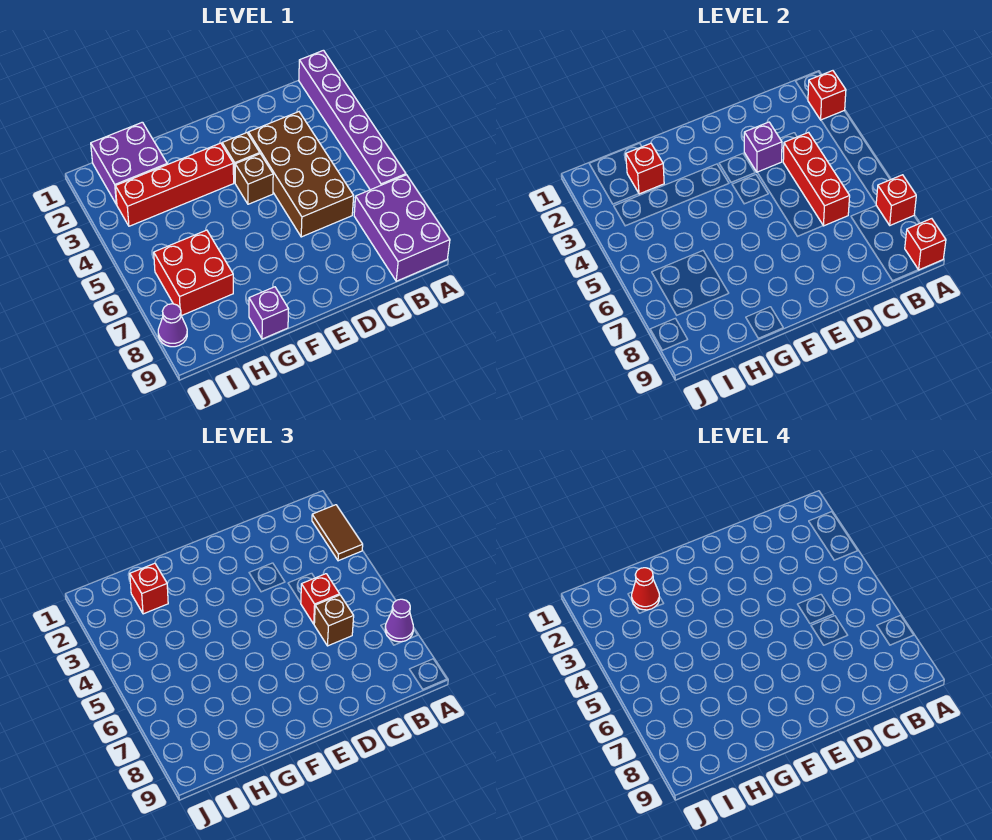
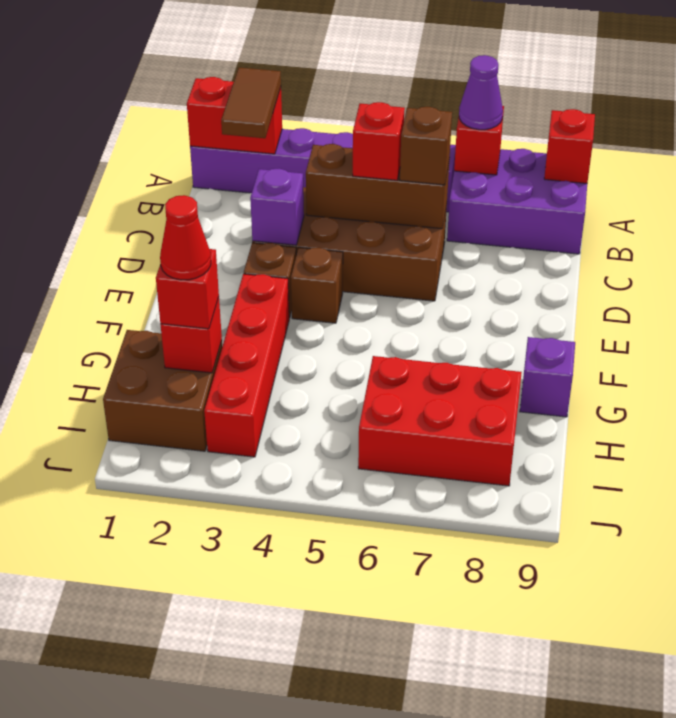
red brick A2 level 2 -> red brick A1:A2 level 2
brown tile A2:A3 level 3 -> brown tile A2:B2 level 3
red brick C4:C6 level 2 -> brown brick C4:C6 level 2
purple brick H1:I2 level 1 -> brown brick H1:I2 level 1
red brick H6:I7 level 1 -> red brick H6:I8 level 1
purple cone J8 level 1 -> none

